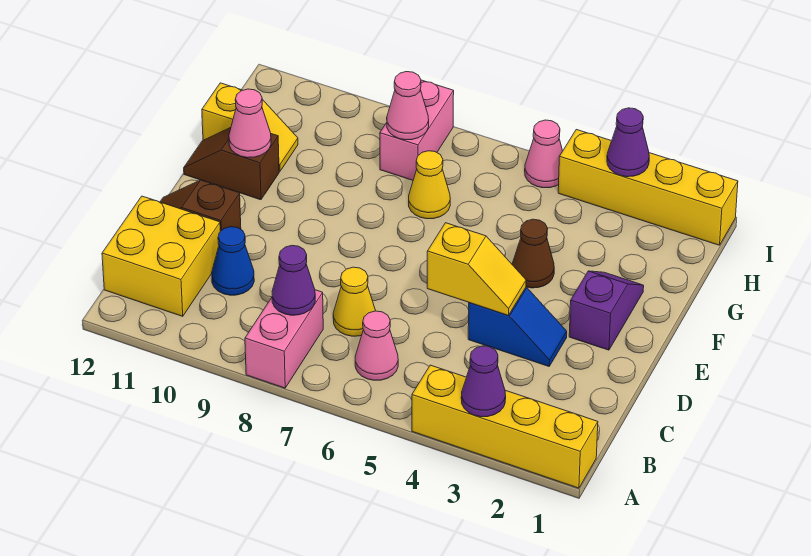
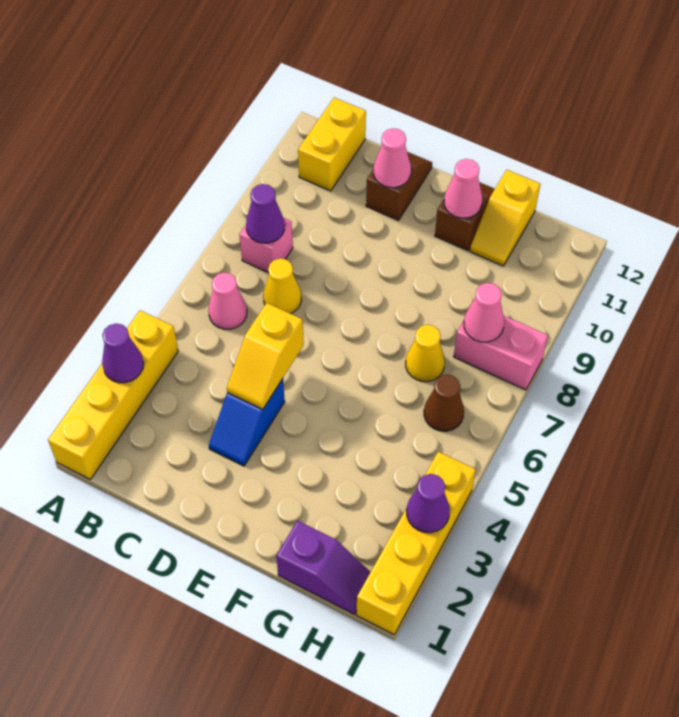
pink brick A8:B8 level 1 -> pink brick B8 level 1
yellow brick B11:C12 level 1 -> yellow brick B11:B12 level 1
blue cone C10 level 1 -> none
purple slope E2:F2 level 1 top E -> purple slope G1:H1 level 1 top G
brown cone F4 level 1 -> brown cone H6 level 1
pink cone I5 level 1 -> pink cone D11 level 2

